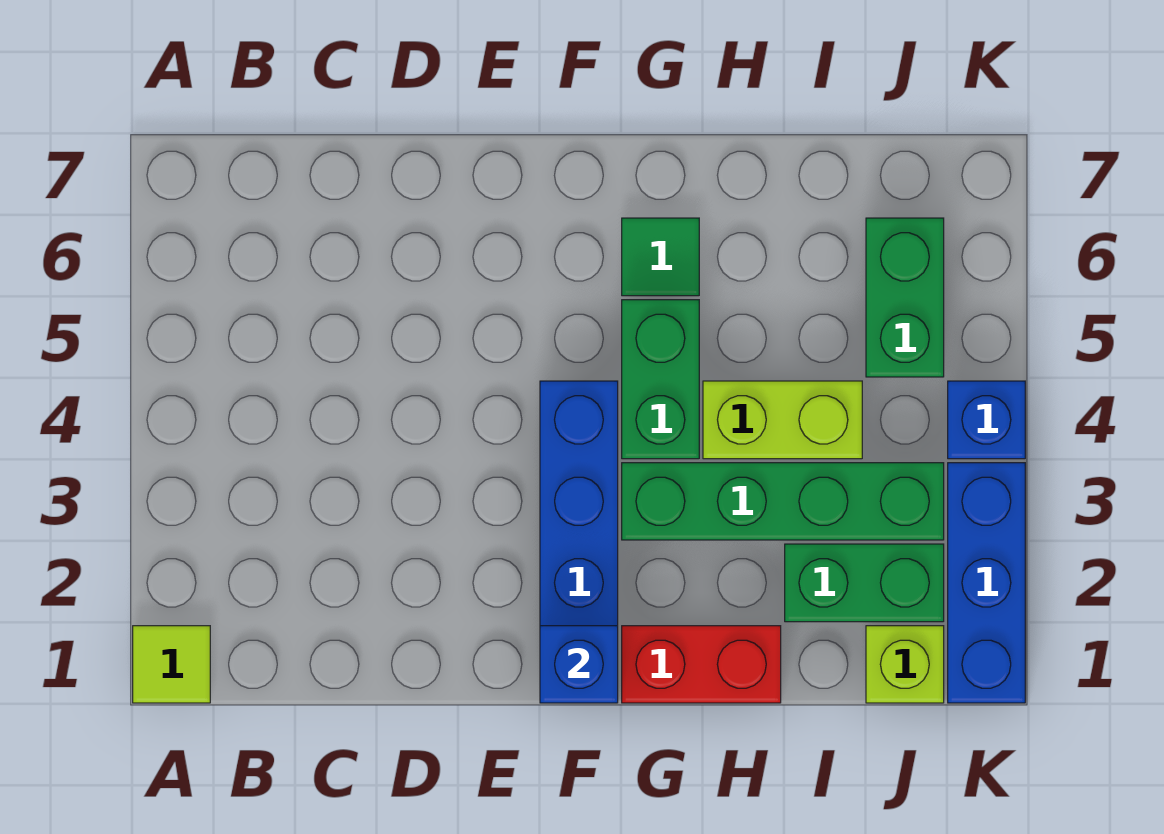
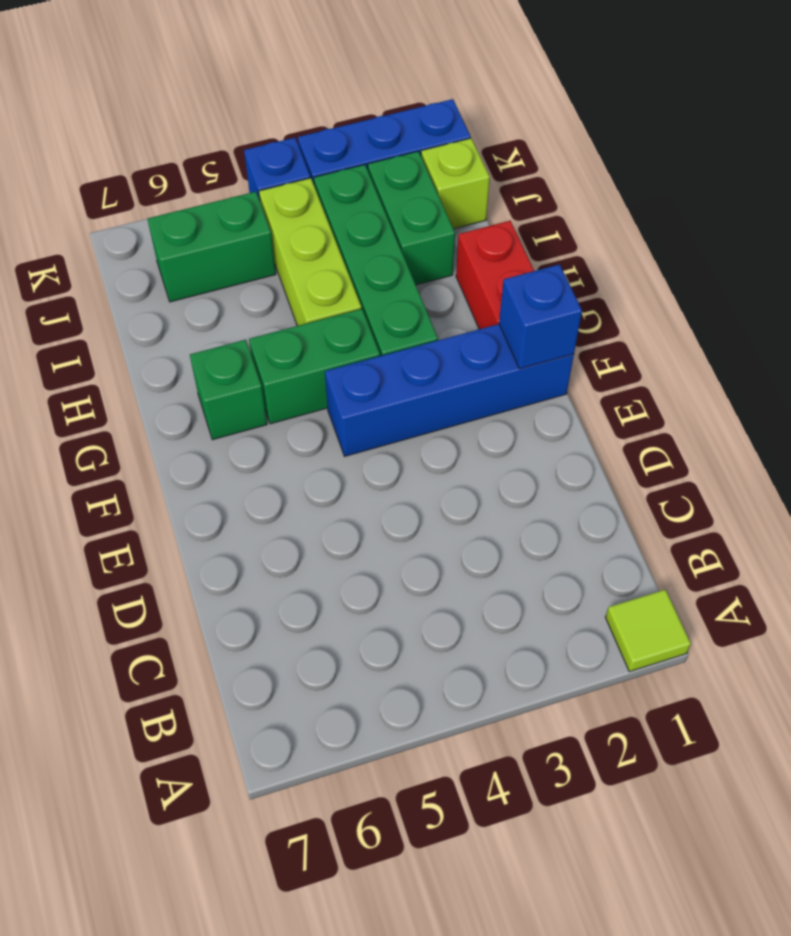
green tile G6 level 1 -> green brick G6 level 1
lime brick H4:I4 level 1 -> lime brick H4:J4 level 1

